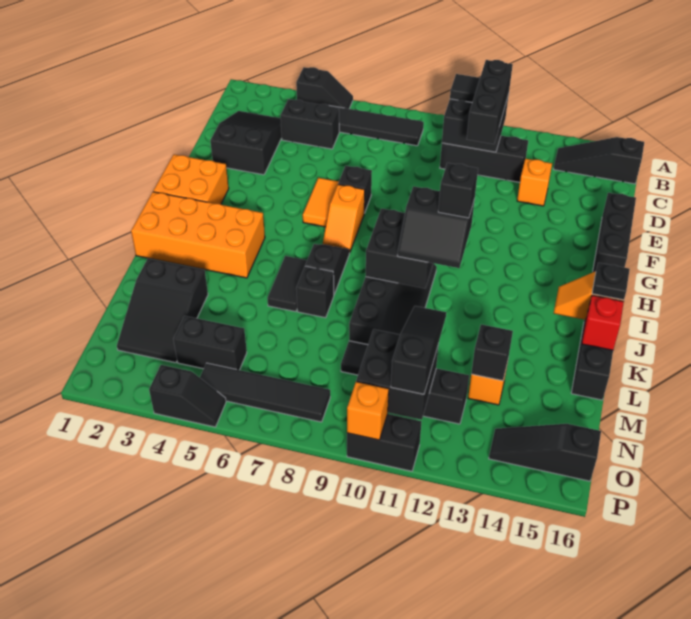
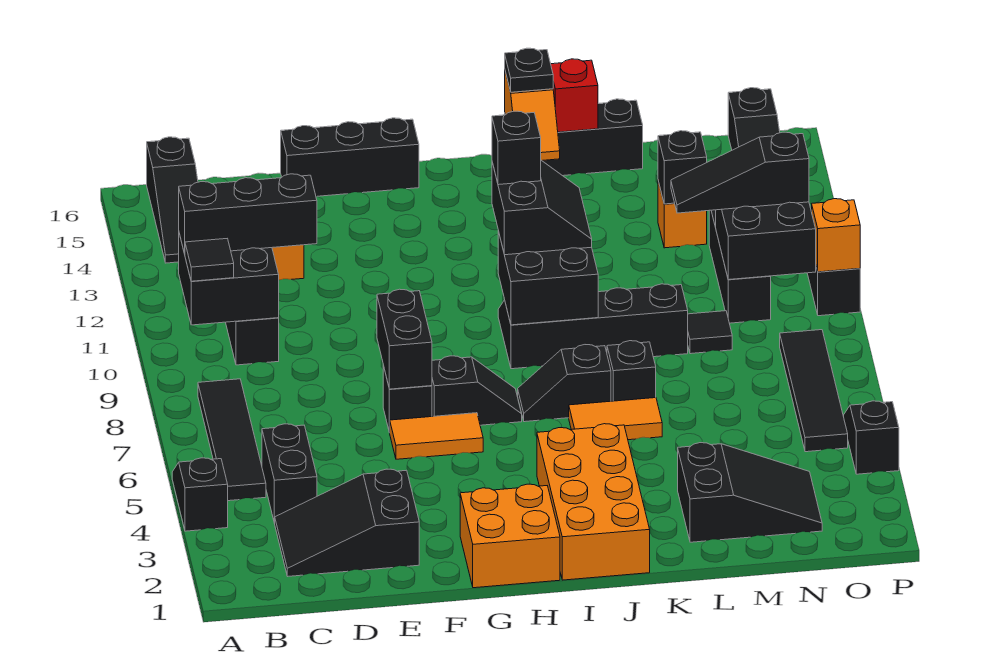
orange slope G7:H7 level 1 top G -> black slope G7:H7 level 1 top G
black tile J6:K6 level 1 -> orange tile J6:K6 level 1
black brick N4:N5 level 1 -> black brick F7:F8 level 2

